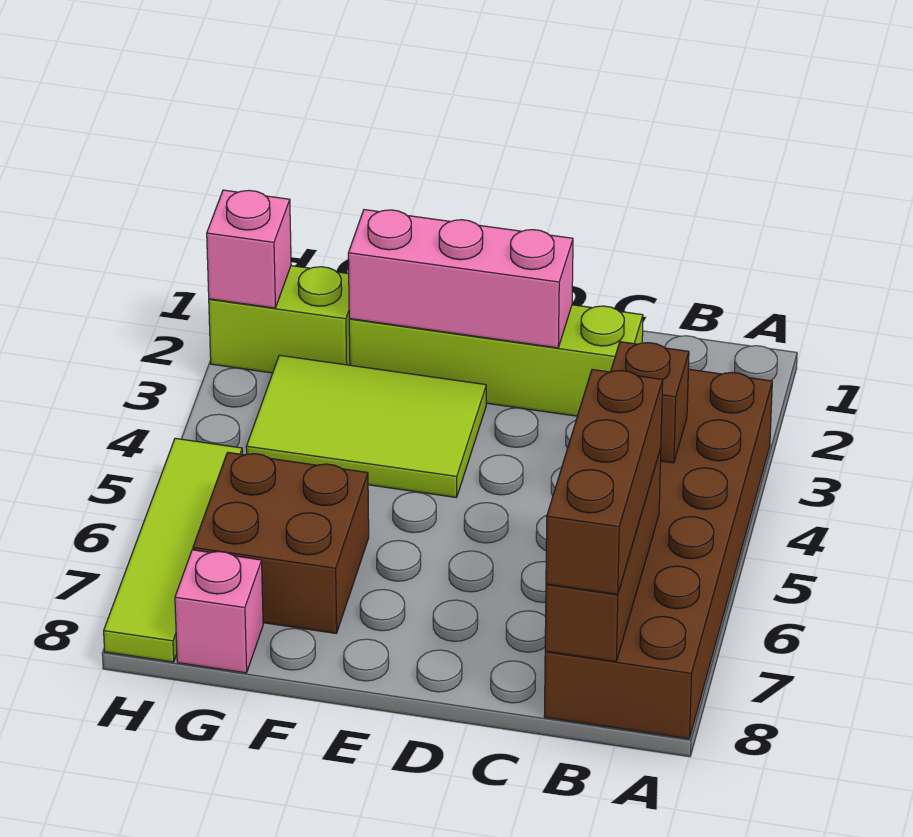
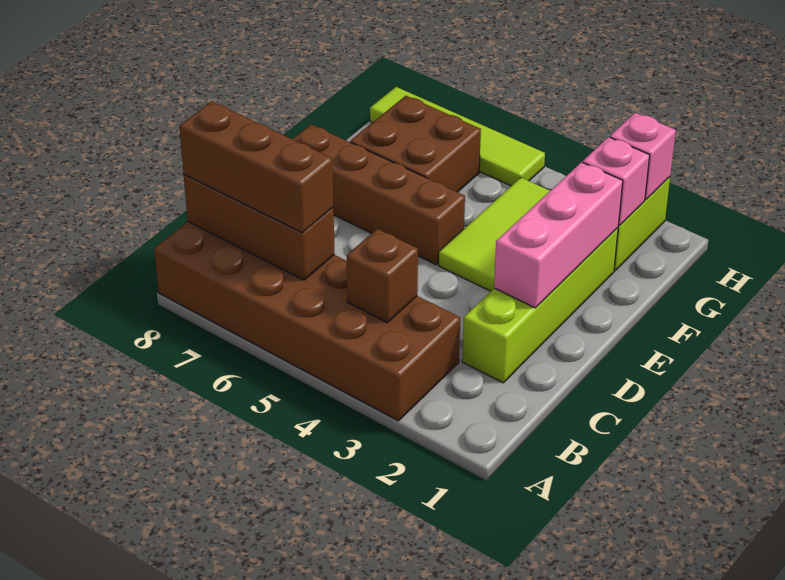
none -> brown brick E5:E8 level 1
pink brick G8 level 1 -> pink brick G2 level 2

